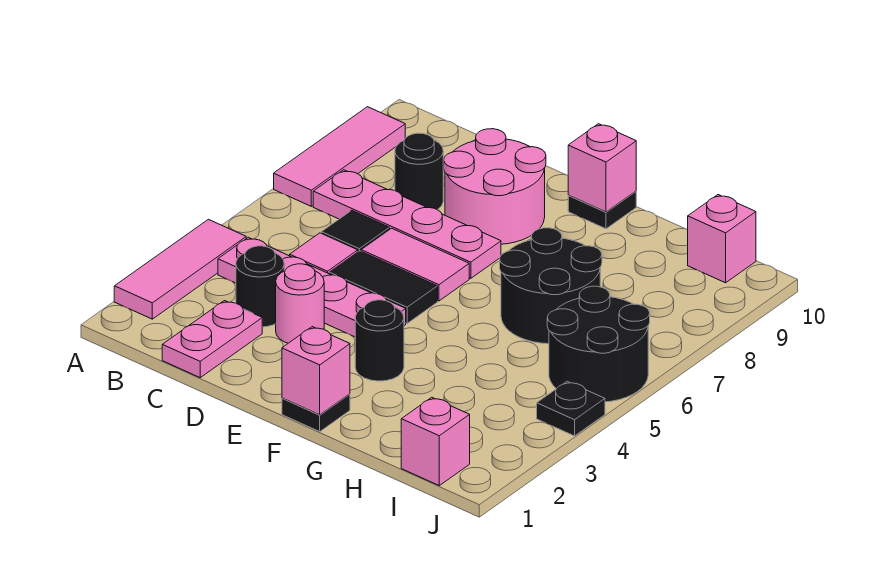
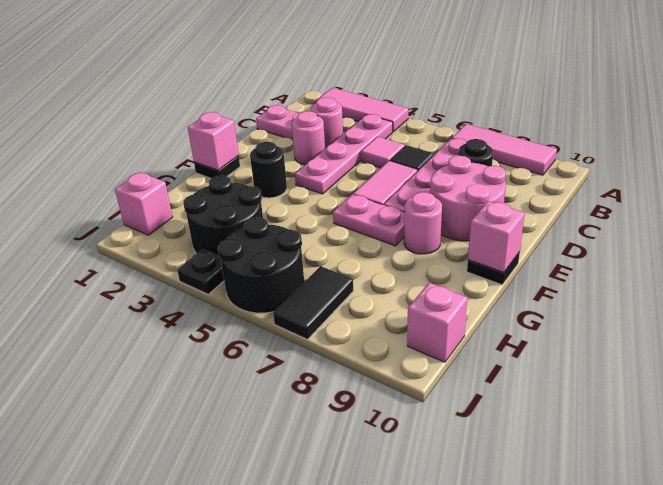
black round brick C3 level 1 -> pink round brick C3 level 1
black tile D5:E5 level 1 -> black tile I7:J7 level 1
none -> pink plate F6:F7 level 1
none -> pink round brick F8 level 1
black round brick G6:H7 level 1 -> black round brick H3:I4 level 1

